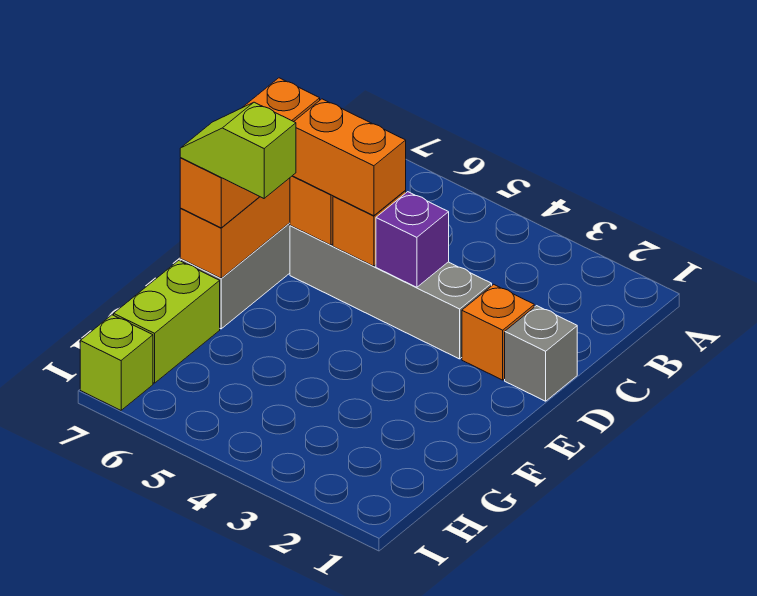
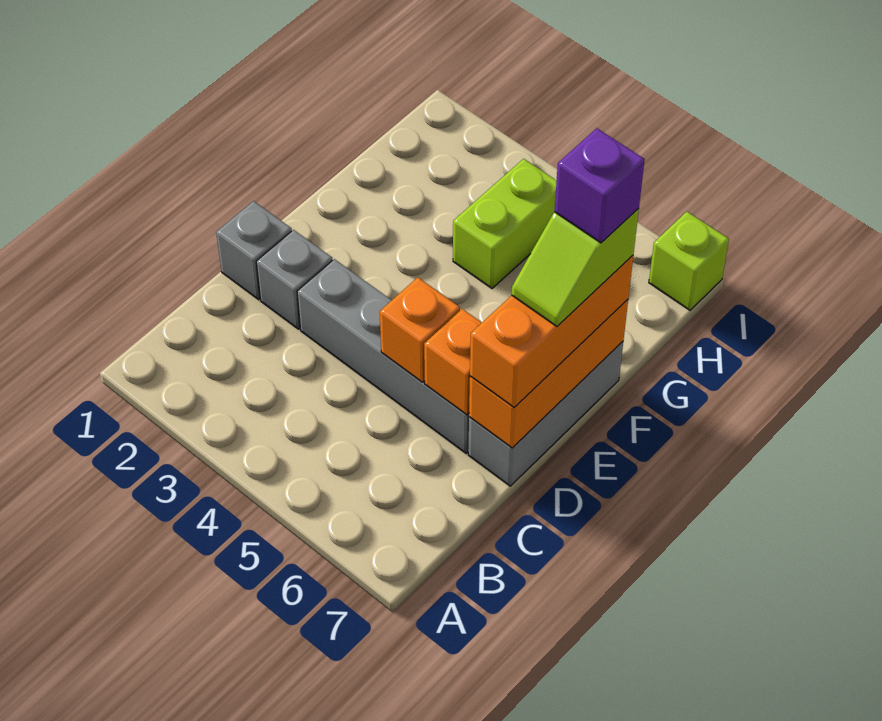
orange brick D2 level 1 -> grey brick D2 level 1
purple brick D4 level 2 -> purple brick F7 level 5
orange brick D5:D6 level 3 -> none
lime slope F6:F7 level 4 top 6 -> lime slope E7:F7 level 4 top F
lime brick G7:H7 level 1 -> lime brick G4:H4 level 1

